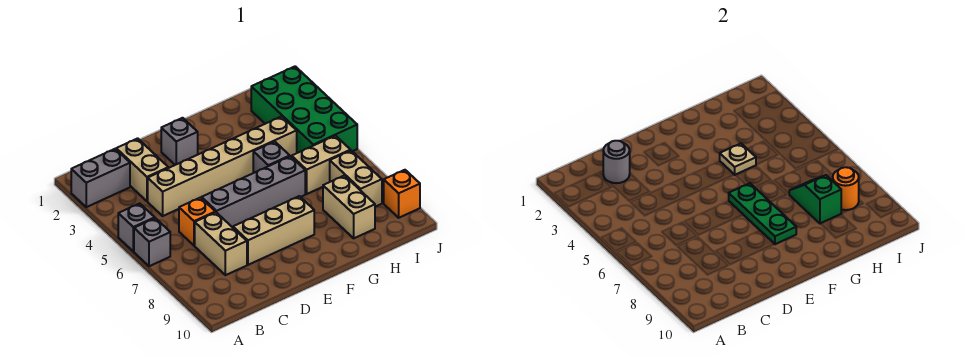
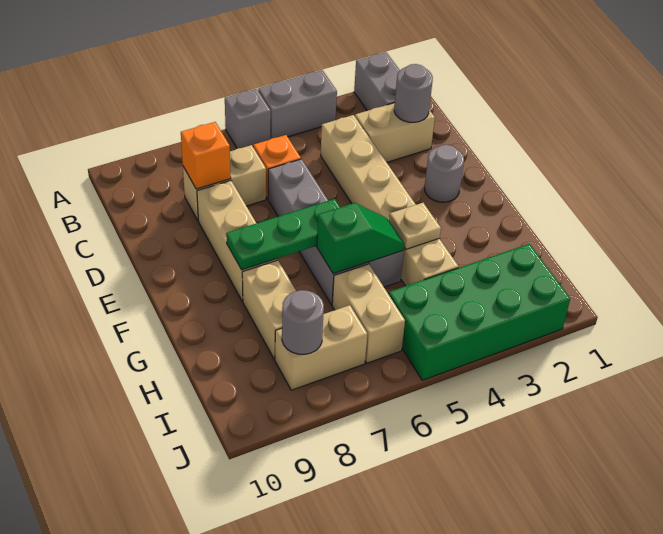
grey brick A5 level 1 -> grey brick A4:A5 level 1
grey brick E2 level 1 -> grey round brick E2 level 1
green slope H7:H8 level 2 top 8 -> green slope G5:G6 level 2 top 6
tan brick H8:H9 level 1 -> tan brick G8:H8 level 1
orange round brick I8 level 2 -> grey round brick I8 level 2
orange brick J9 level 1 -> orange brick C8 level 2

